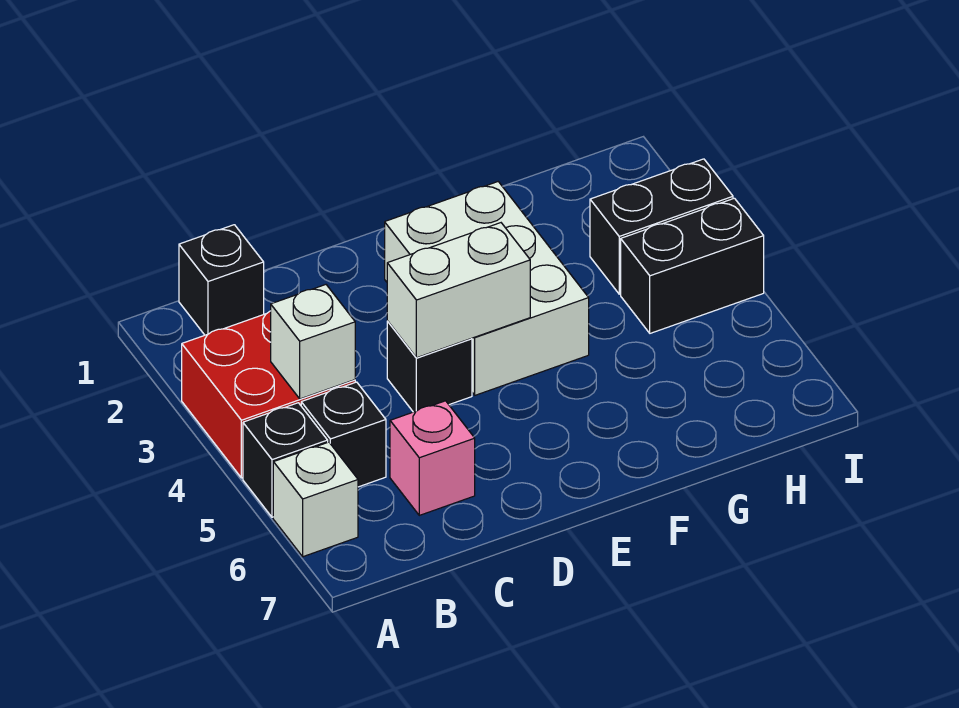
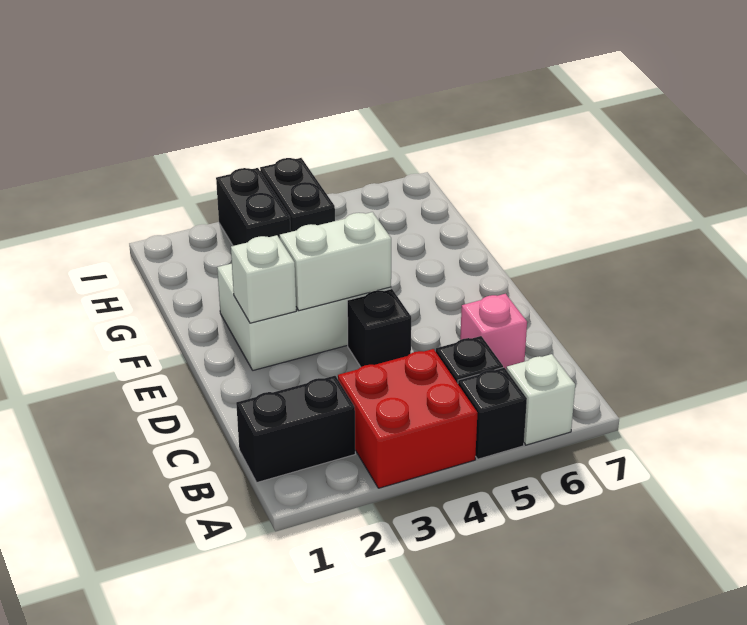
black brick B1 level 1 -> black brick B1:B2 level 1
white brick B4 level 2 -> white brick E2 level 2
white brick D4:E4 level 2 -> white brick E3:E4 level 2

